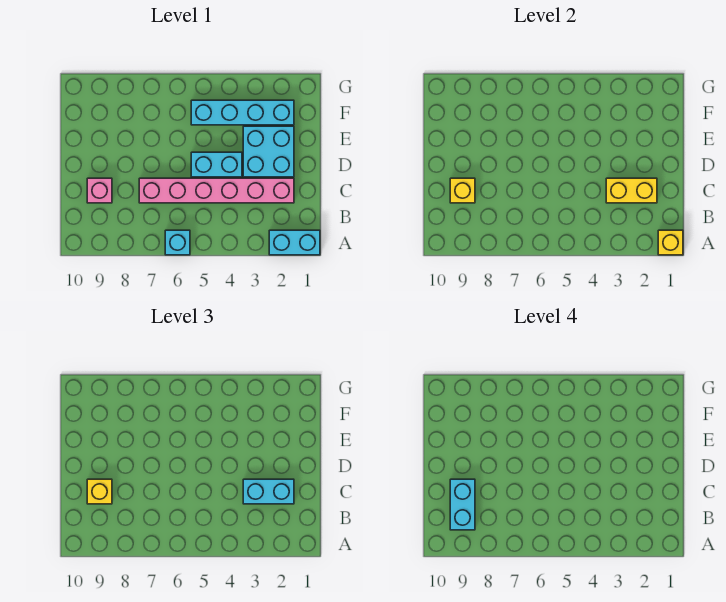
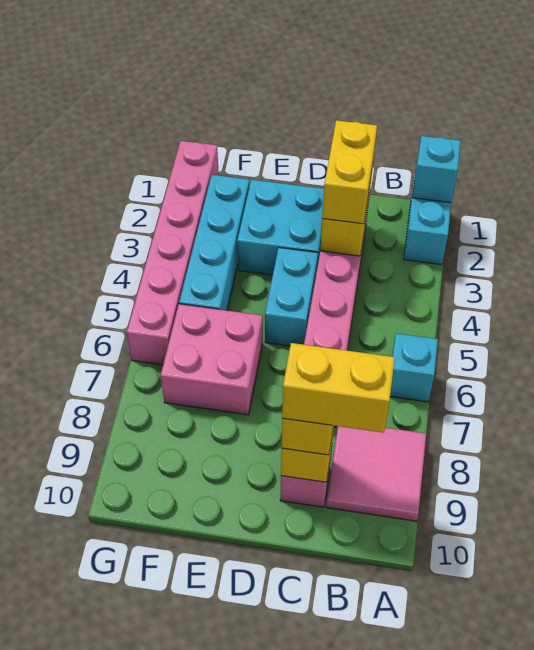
yellow brick A1 level 2 -> cyan brick A1 level 2
none -> pink tile A8:B9 level 1
cyan brick B9:C9 level 4 -> yellow brick B9:C9 level 4
cyan brick C2:C3 level 3 -> yellow brick C2:C3 level 3
none -> pink brick E6:F7 level 1
none -> pink brick G1:G6 level 1

